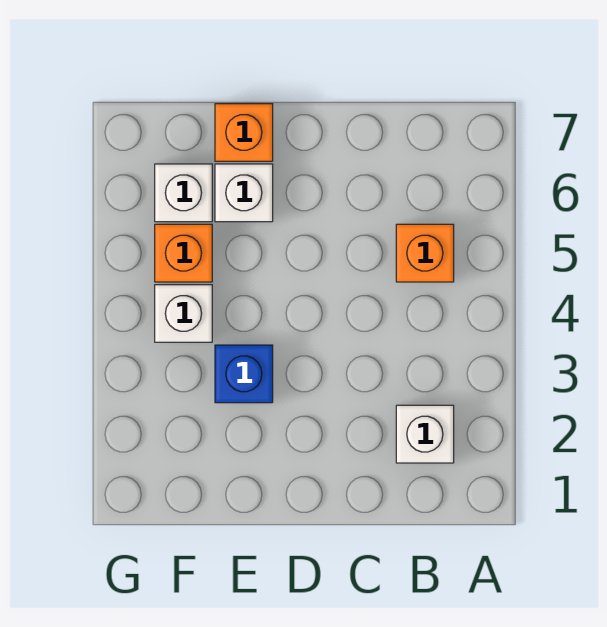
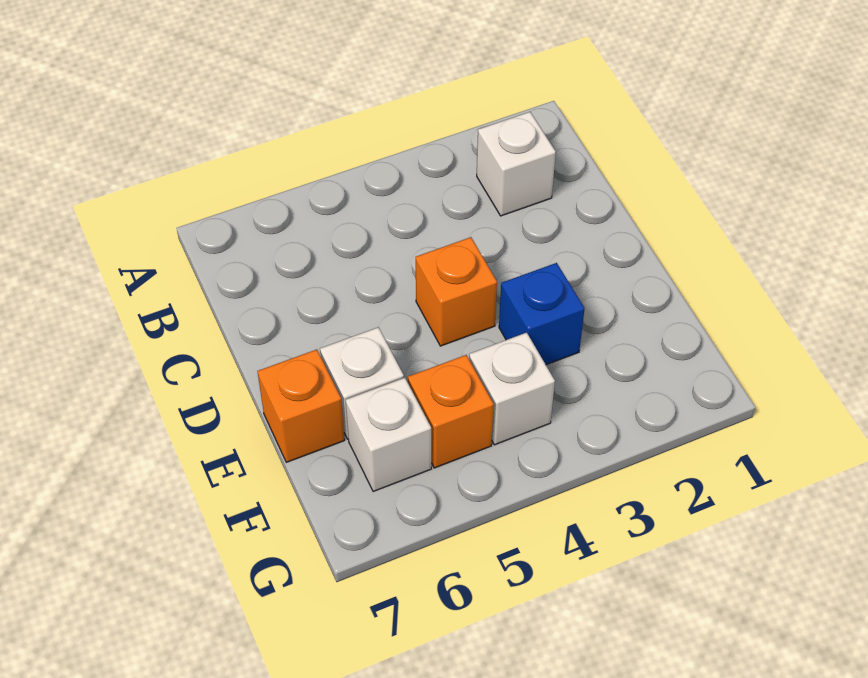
orange brick B5 level 1 -> orange brick D4 level 1

